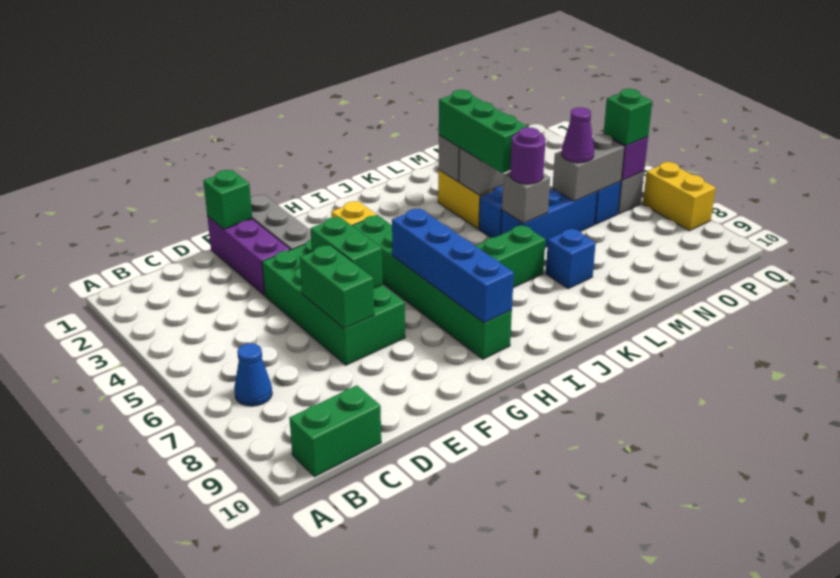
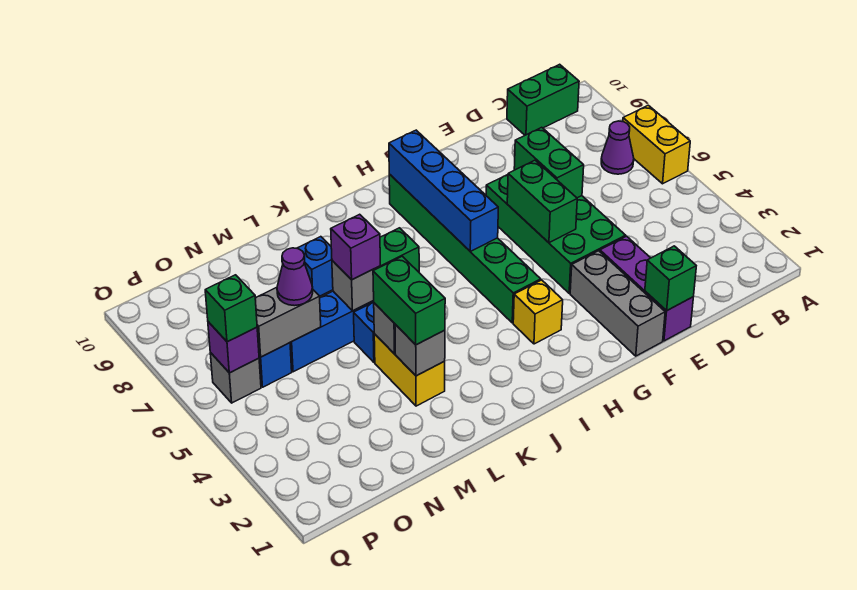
blue cone B7 level 1 -> purple cone B7 level 1
green brick L3:L5 level 3 -> green brick L3:L4 level 3
purple round brick L6 level 3 -> purple brick L6 level 3
yellow brick Q7:Q8 level 1 -> yellow brick A6:A7 level 1

